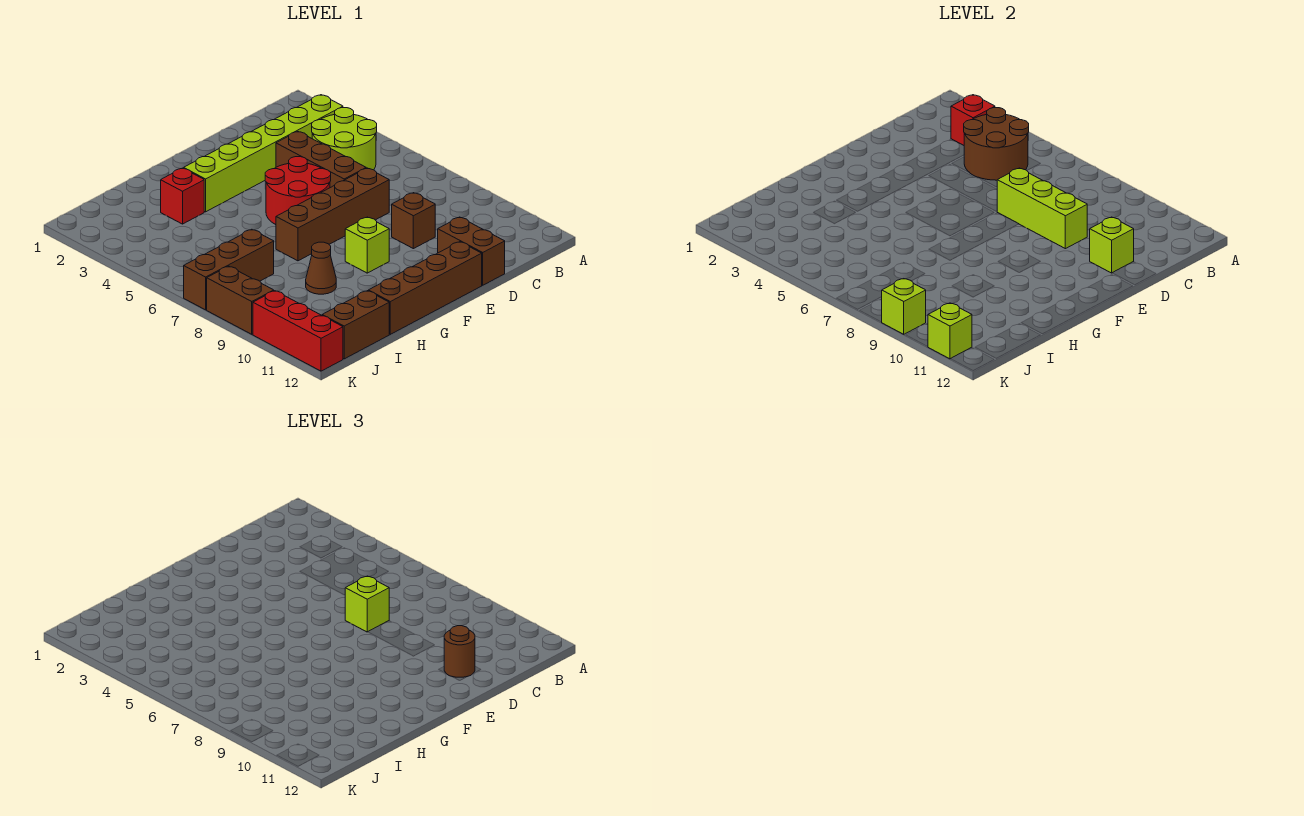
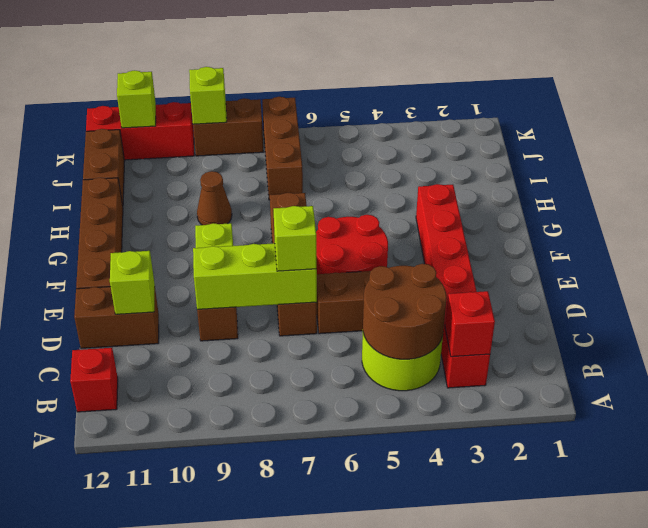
lime brick B3:G3 level 1 -> red brick B3:G3 level 1
brown round brick D11 level 3 -> none
red brick H3 level 1 -> red brick B12 level 1

